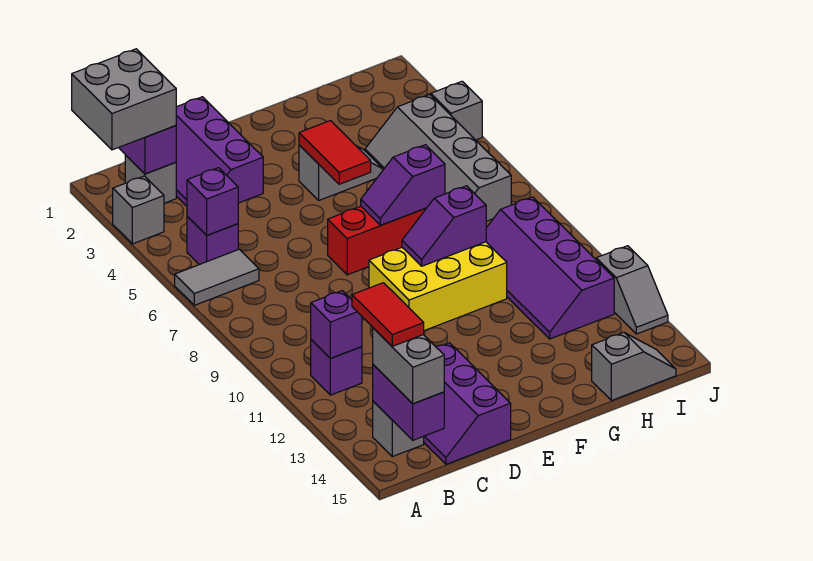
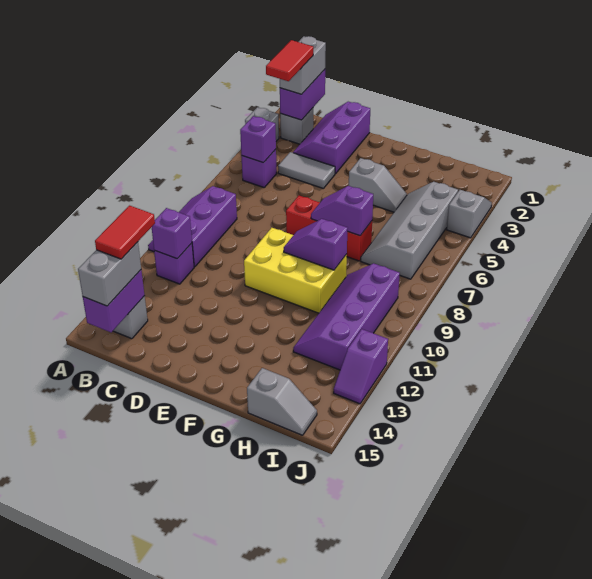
grey brick A1:B2 level 3 -> grey brick B1:B2 level 3
grey tile A6:B6 level 1 -> grey tile C4:D4 level 1
purple slope C13:D15 level 1 top D -> purple slope A8:B10 level 1 top B
red tile F4:F5 level 2 -> red tile B2:B3 level 4
grey slope J12:J13 level 1 top 12 -> purple slope J12:J13 level 1 top 12

